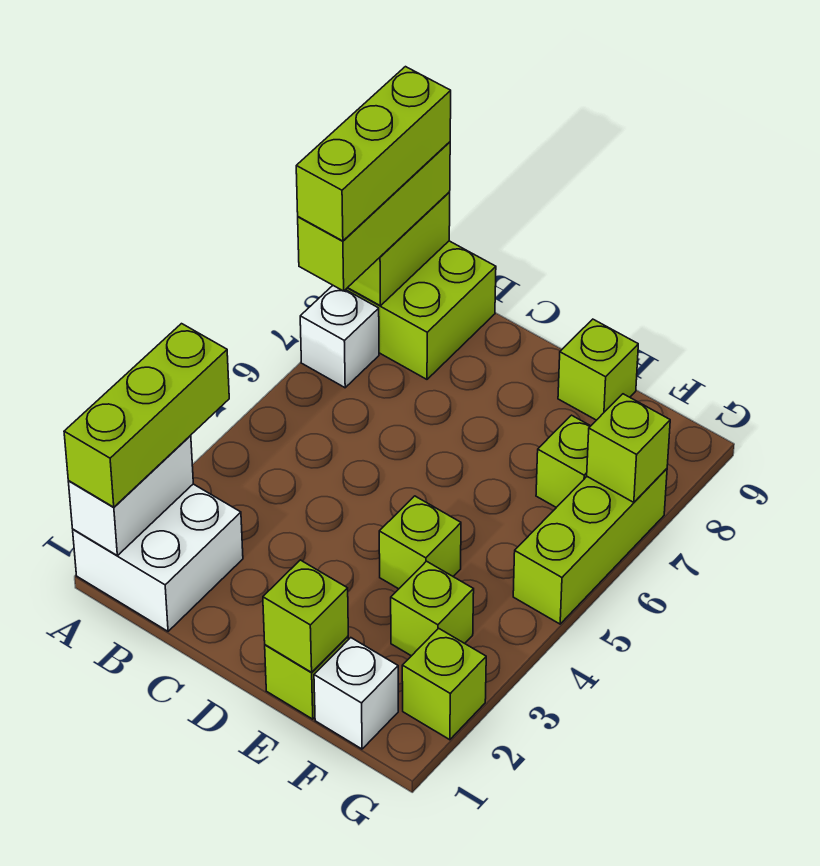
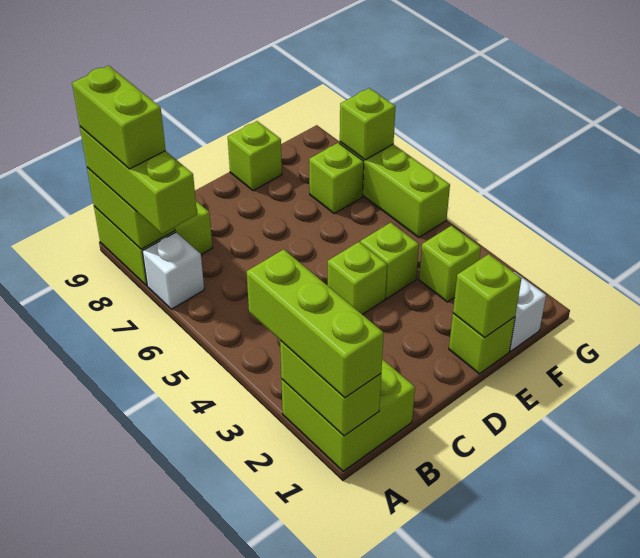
white brick A1:B2 level 1 -> lime brick A1:B2 level 1
white brick A1:A2 level 2 -> lime brick A1:A2 level 2
lime brick A7:A9 level 4 -> lime brick A8:A9 level 4
lime brick G2 level 1 -> lime brick D4 level 1

